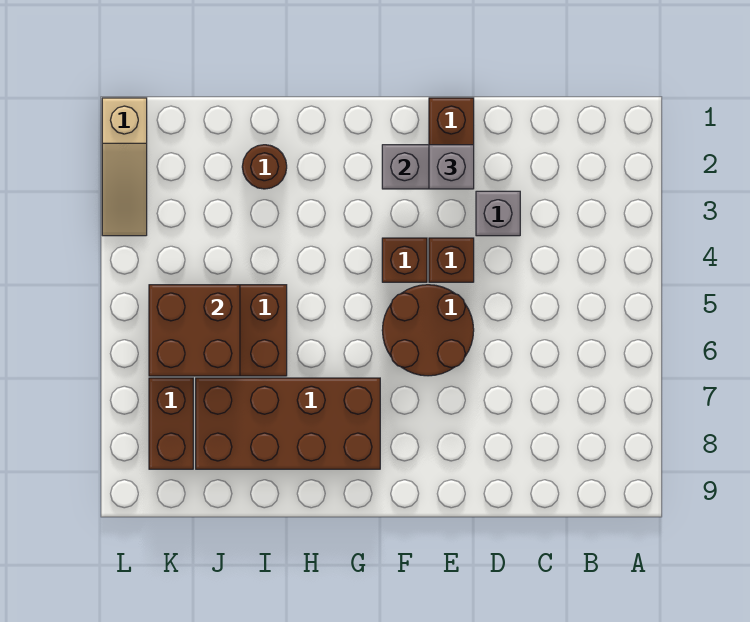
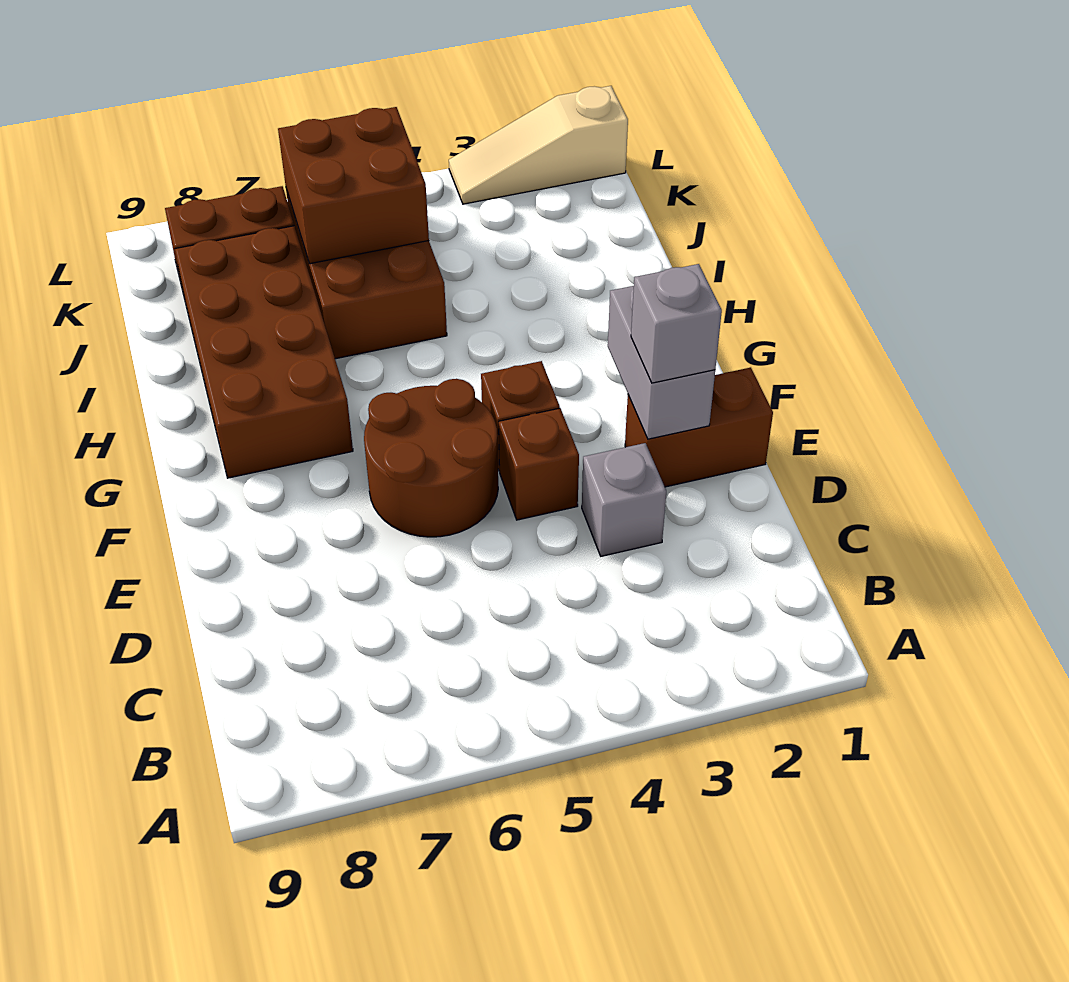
brown round brick I2 level 1 -> none

